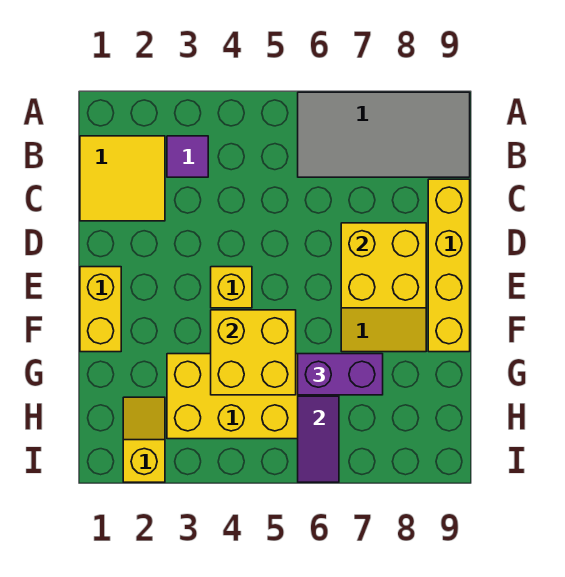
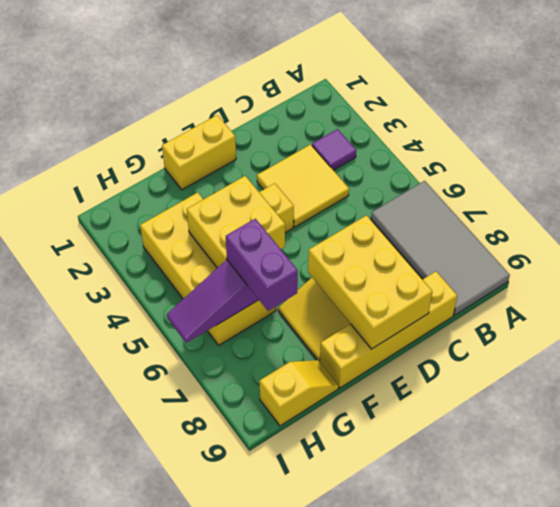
yellow tile B1:C2 level 1 -> yellow tile C3:D4 level 1
yellow brick D7:E8 level 2 -> yellow brick D7:E9 level 2
yellow slope H2:I2 level 1 top I -> yellow slope G9:H9 level 1 top H

